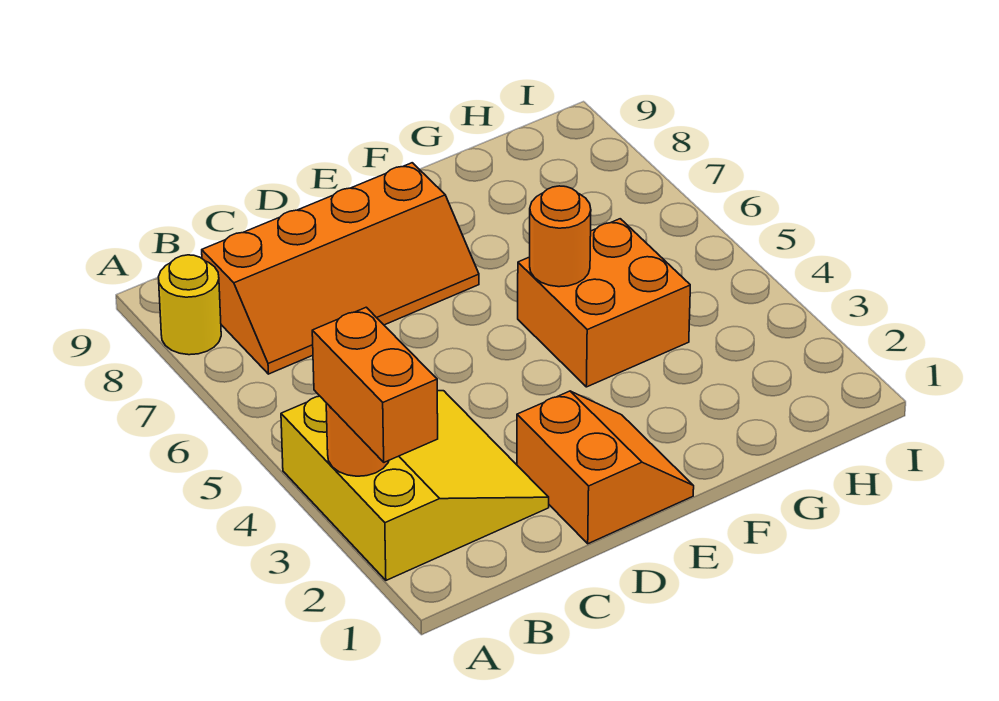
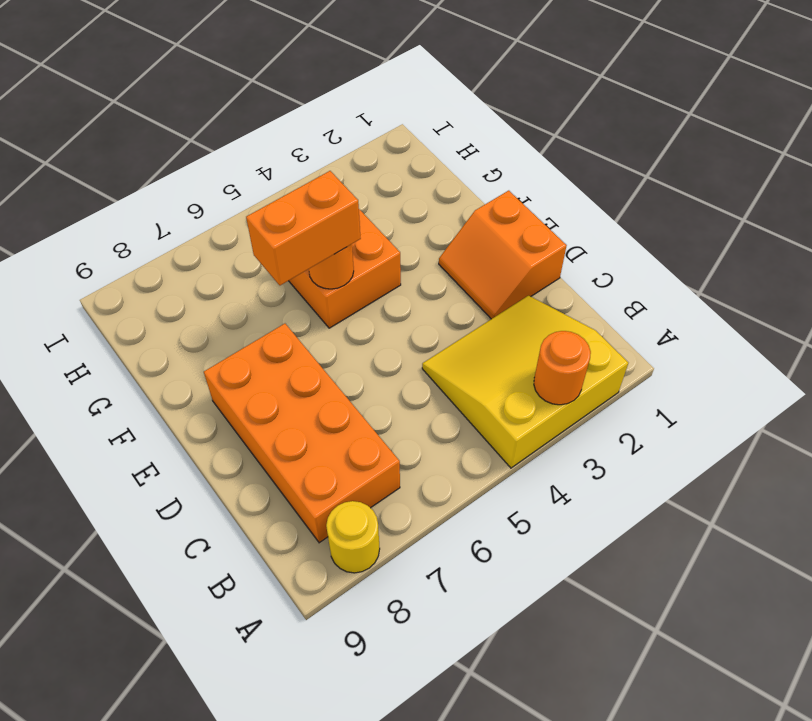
orange brick A2:A3 level 3 -> orange brick F5:F6 level 3
orange slope B7:E8 level 1 top 8 -> orange brick B7:E8 level 1
orange slope D1:E2 level 1 top D -> orange slope D1:E2 level 1 top 1

